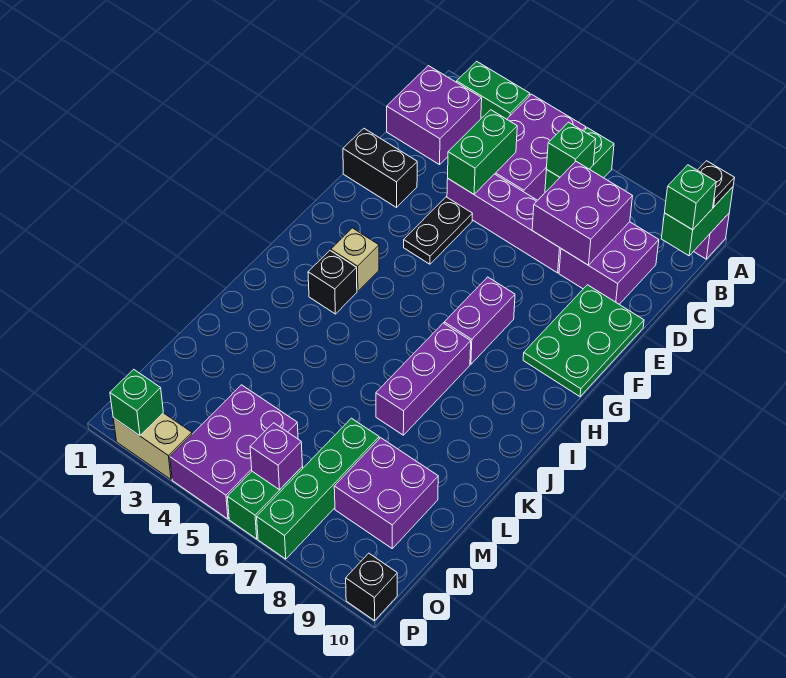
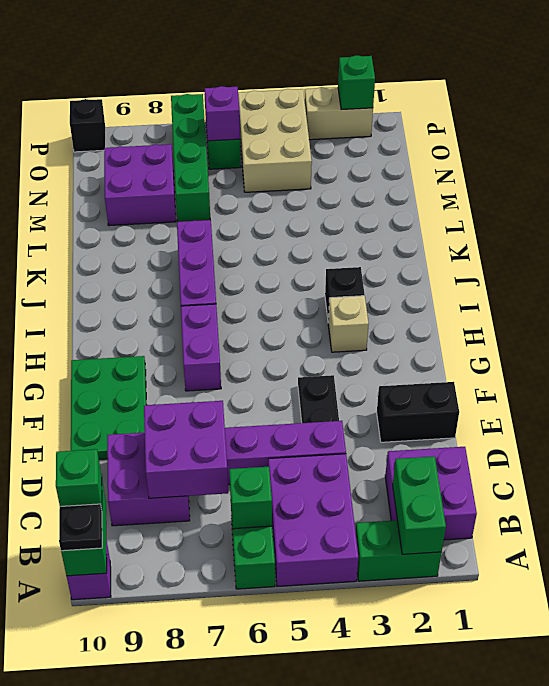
green brick C4:D4 level 2 -> green brick A2:B2 level 2
purple brick N4:P5 level 1 -> tan brick N4:P5 level 1

